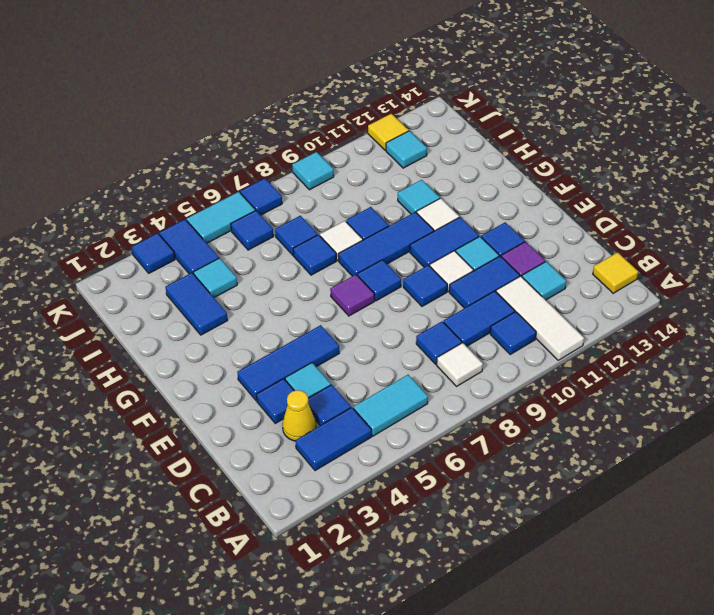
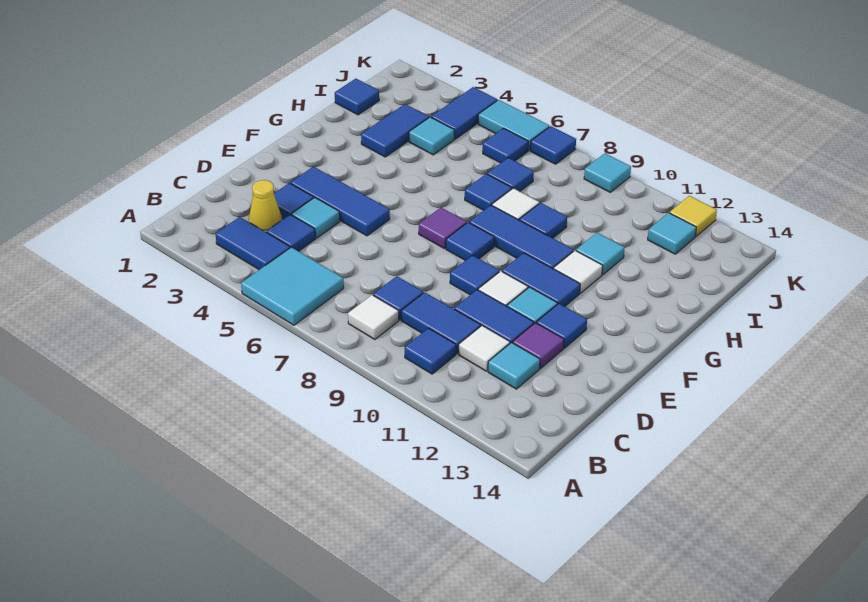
white tile A11:C11 level 1 -> white tile C11 level 1
cyan tile B5:B6 level 1 -> cyan tile A5:B6 level 1
yellow tile B14 level 1 -> none
blue tile K3 level 1 -> blue tile I1 level 1

